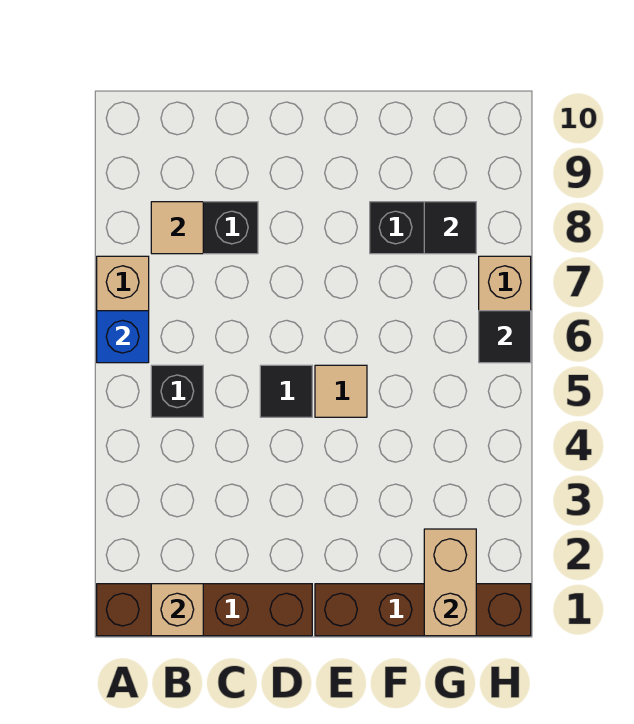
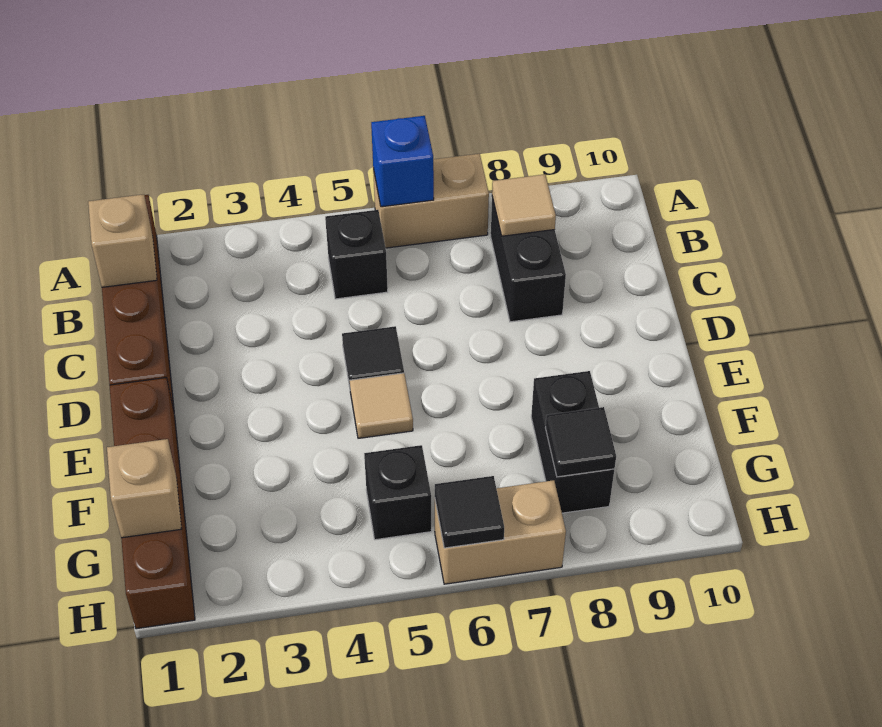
tan brick G1:G2 level 2 -> tan brick G1 level 2
none -> black brick G5 level 1

